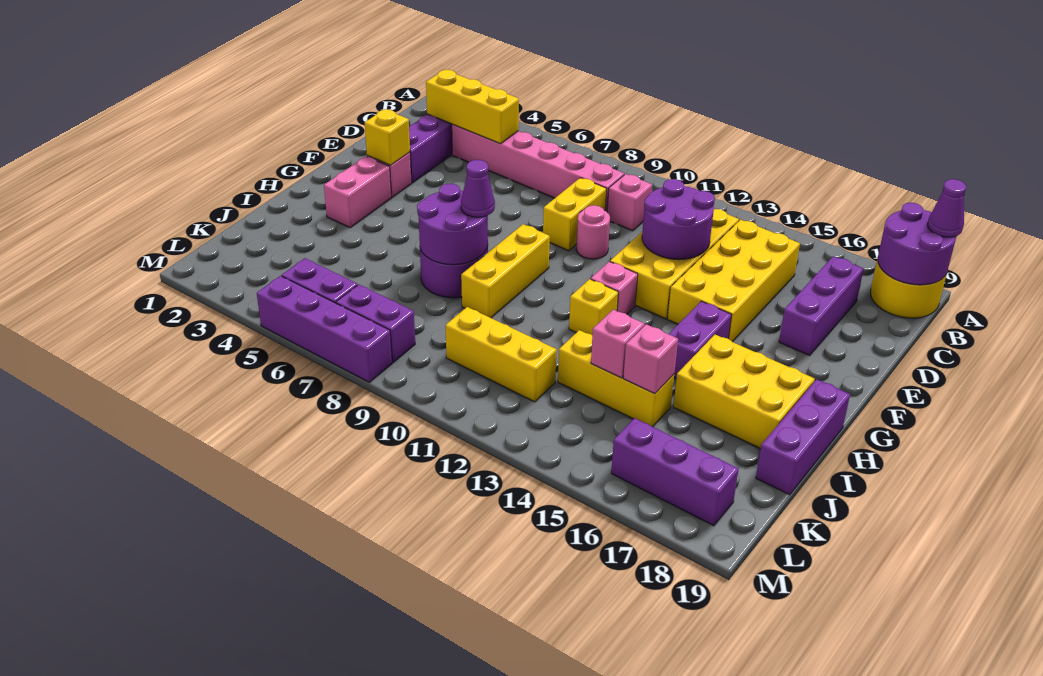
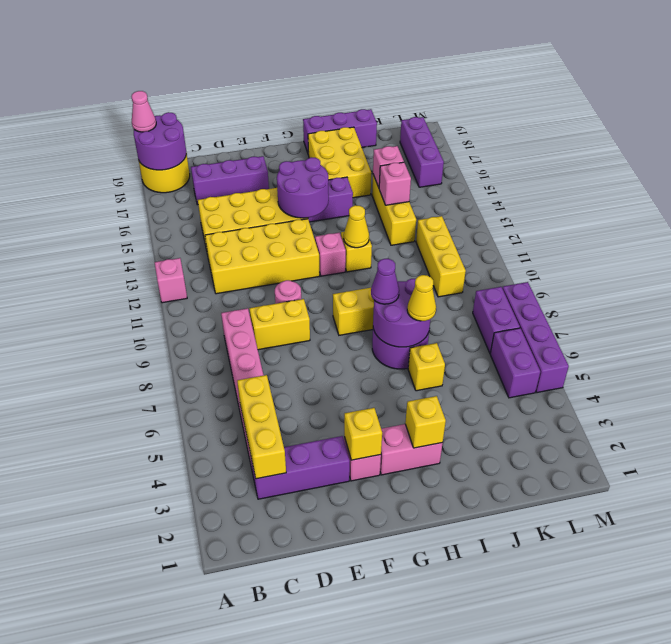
purple cone A19 level 3 -> pink cone A19 level 3
pink brick C10 level 1 -> pink brick A12 level 1
purple round brick D12:E13 level 2 -> purple round brick F14:G15 level 2
none -> yellow brick H3 level 2
none -> yellow cone H12 level 2
none -> yellow brick I6 level 1
none -> yellow cone I7 level 3

